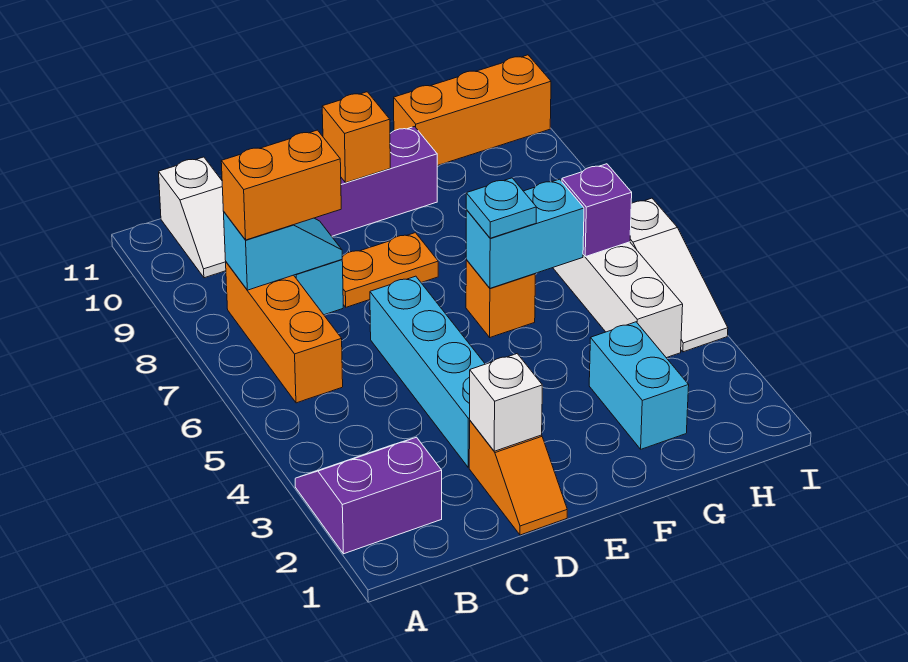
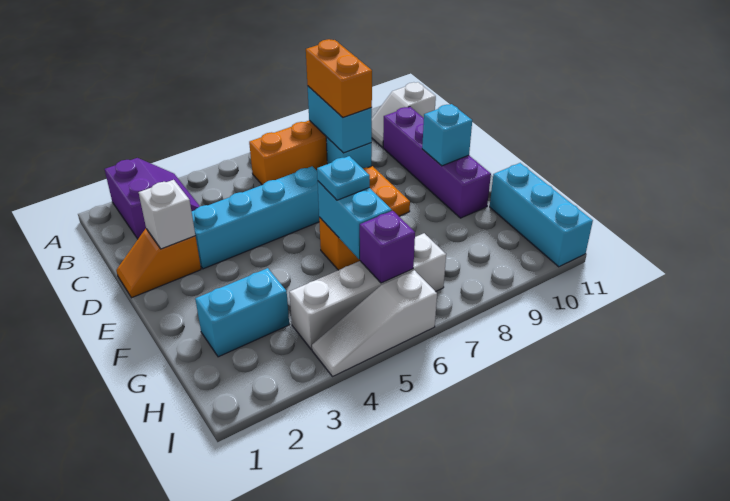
cyan slope B8:C8 level 2 top B -> cyan brick B8:C8 level 2
orange brick E10 level 2 -> cyan brick E10 level 2
orange brick G11:I11 level 1 -> cyan brick G11:I11 level 1

